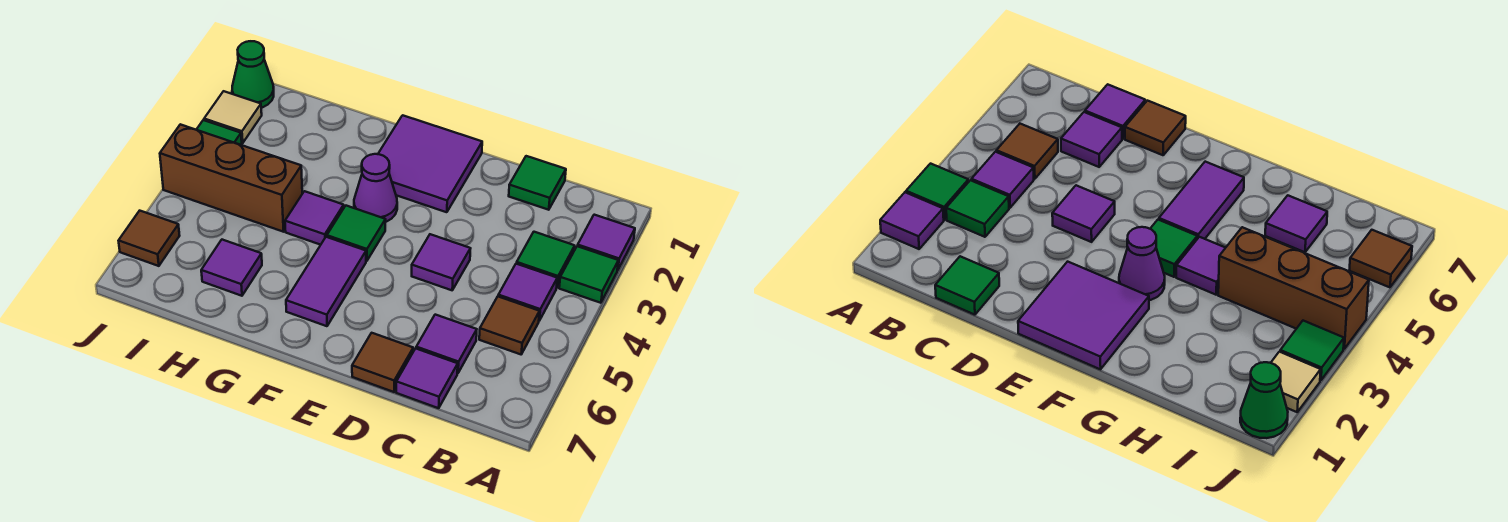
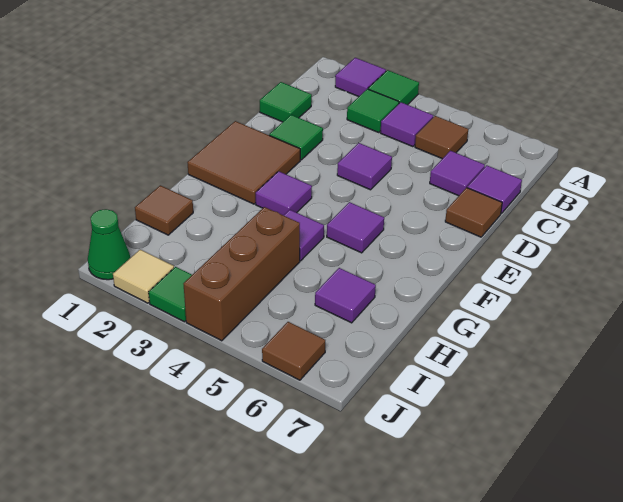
purple tile E1:F2 level 1 -> brown tile E1:F2 level 1
purple cone F3 level 1 -> purple tile F3 level 1
green tile F4 level 1 -> green tile D2 level 1
purple tile F5:F6 level 1 -> purple tile F5 level 1
none -> brown tile H1 level 1

